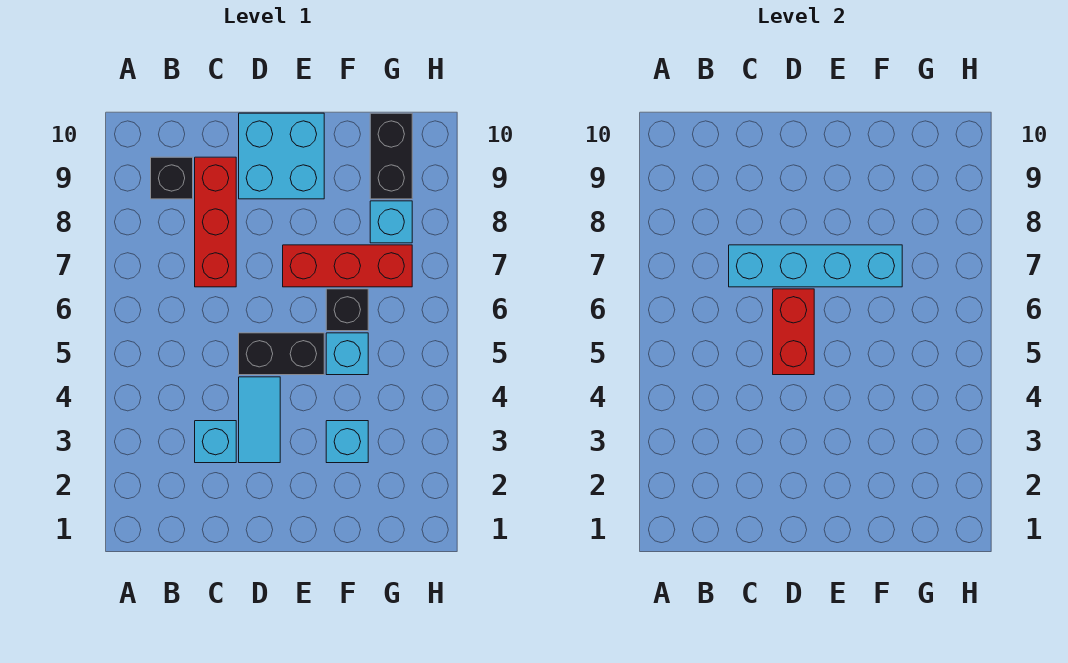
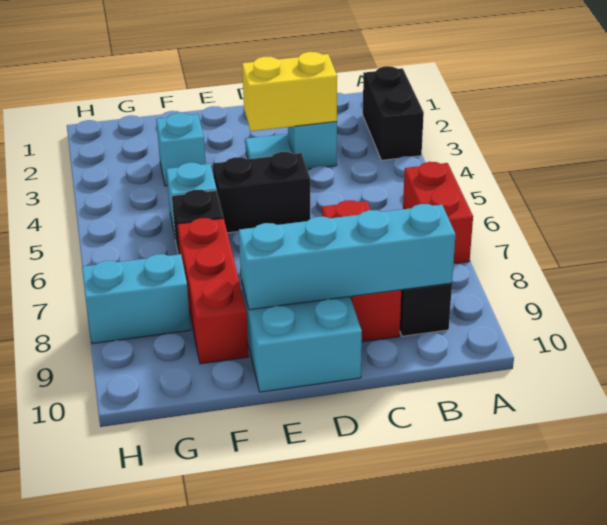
none -> yellow brick C3:D3 level 2
cyan brick C7:F7 level 2 -> cyan brick B9:E9 level 2
red brick D5:D6 level 2 -> red brick A6:A7 level 1
red brick E7:G7 level 1 -> red brick F7:F9 level 1
cyan brick G8 level 1 -> cyan brick G8:H8 level 1
black brick G9:G10 level 1 -> black brick A2:A3 level 1

